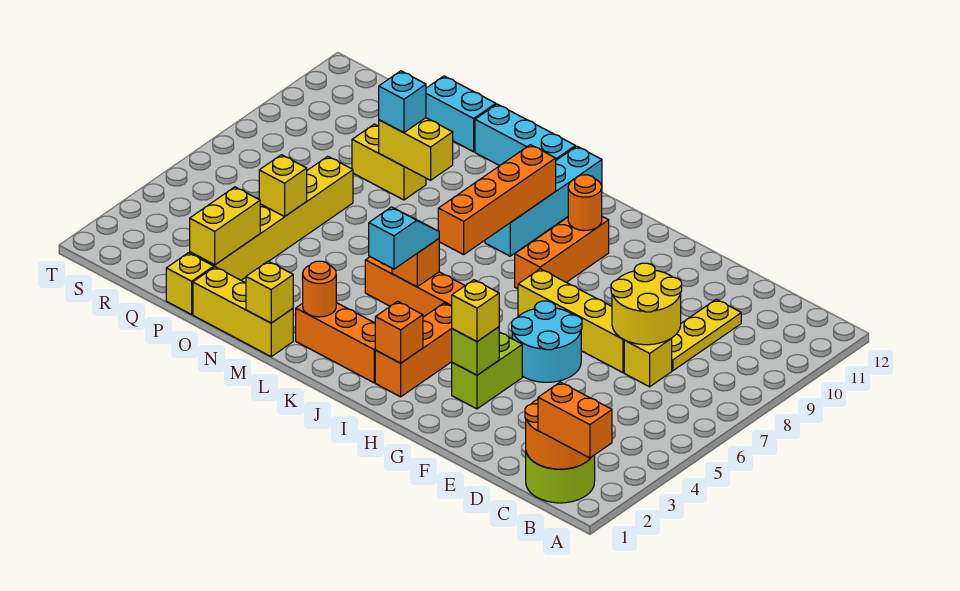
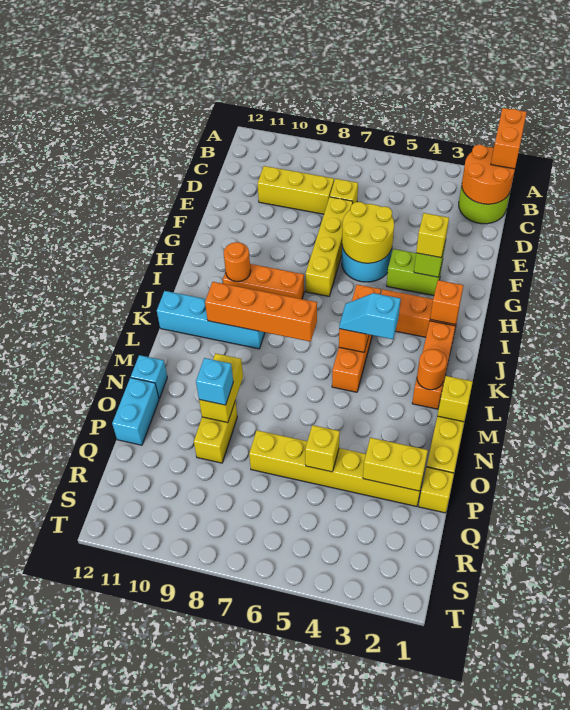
yellow round brick D7:E8 level 2 -> yellow round brick F5:G6 level 2
yellow plate D8:D10 level 1 -> yellow brick D8:D10 level 1
cyan brick L12:N12 level 1 -> cyan brick N12 level 1

